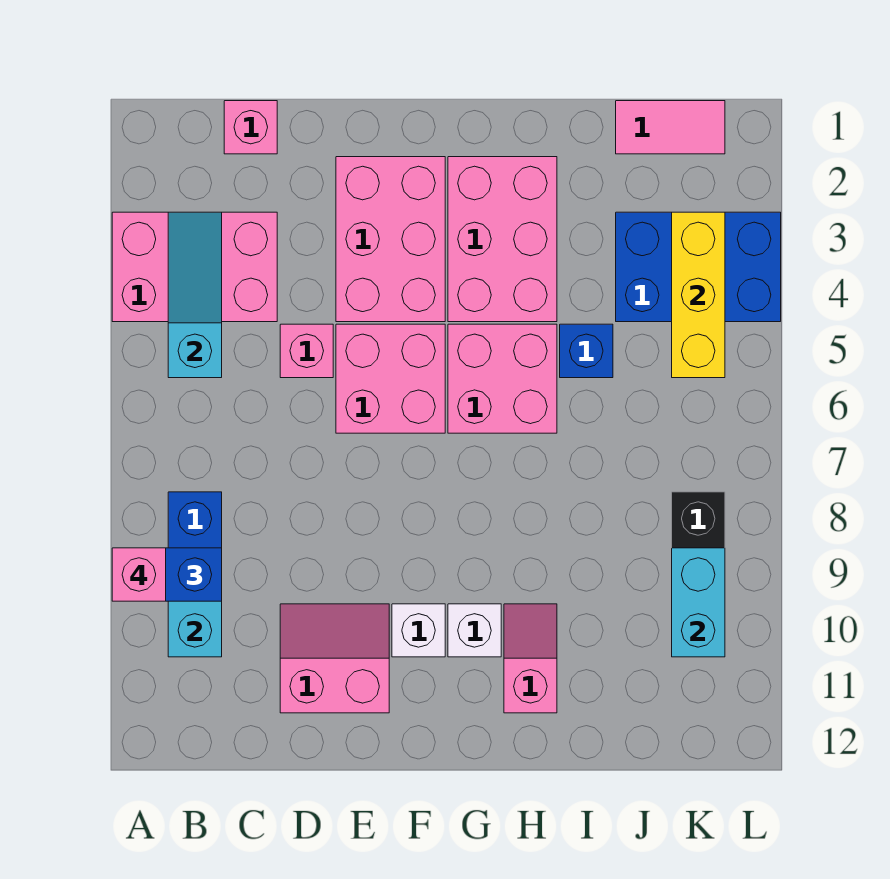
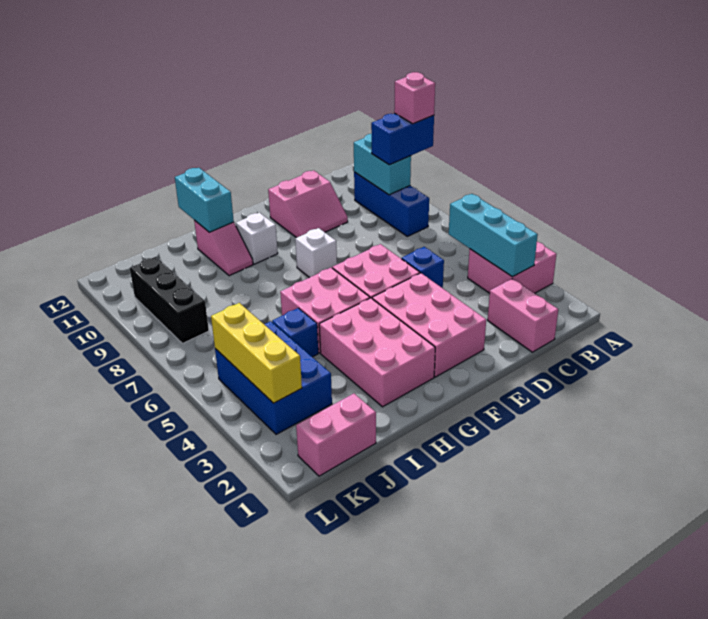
pink brick A3:C4 level 1 -> pink brick A3:B4 level 1
cyan slope B3:B5 level 2 top 5 -> cyan brick B3:B5 level 2
pink brick C1 level 1 -> pink brick C1:C2 level 1
pink brick D5 level 1 -> blue brick D5 level 1
white brick F10 level 1 -> white brick F8 level 1
pink tile J1:K1 level 1 -> pink brick J1:K1 level 1
blue brick J3:L4 level 1 -> blue brick J3:K5 level 1
cyan brick K9:K10 level 2 -> cyan brick H11:H12 level 2

